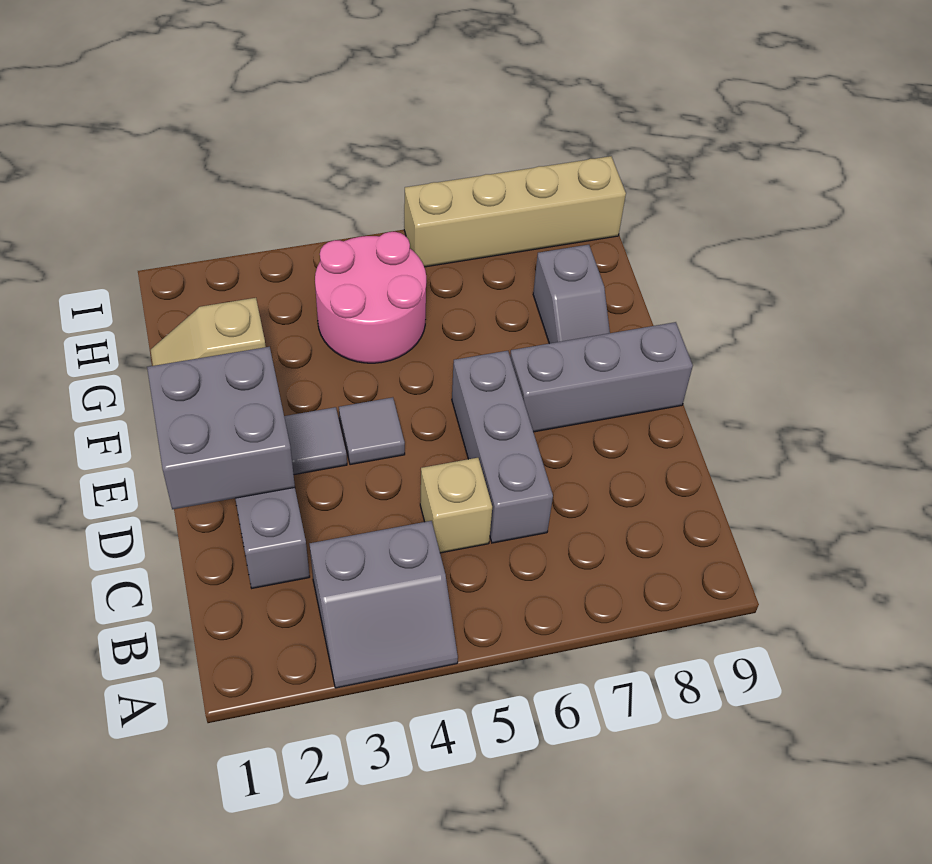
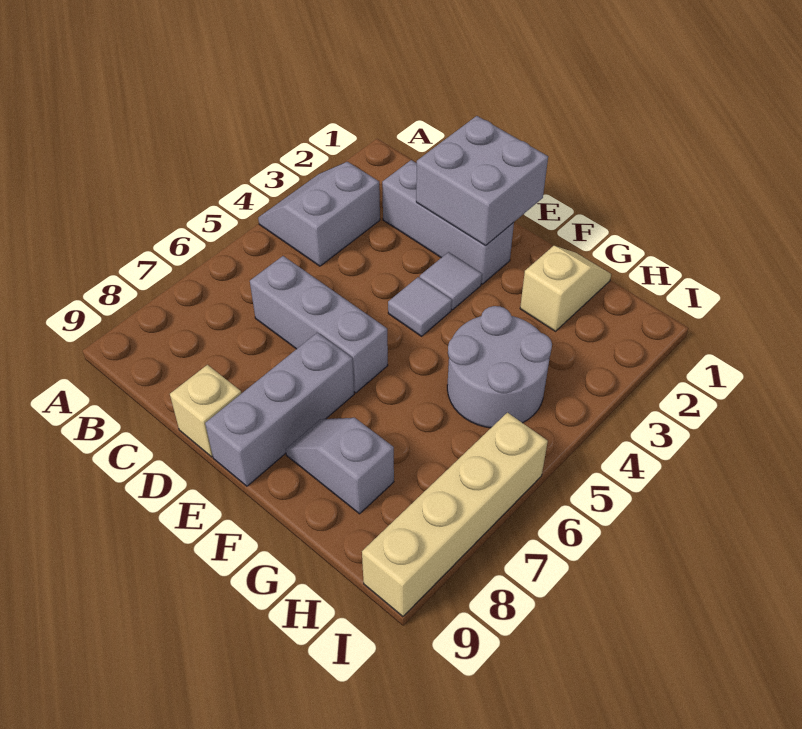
tan brick C5 level 1 -> tan brick D9 level 1
pink round brick G4:H5 level 1 -> grey round brick G4:H5 level 1

